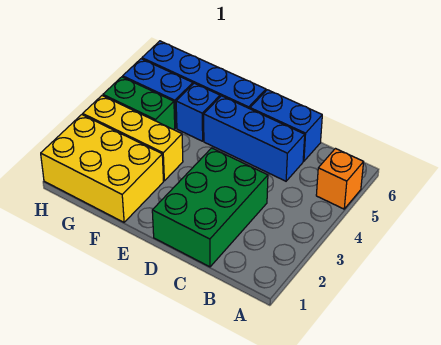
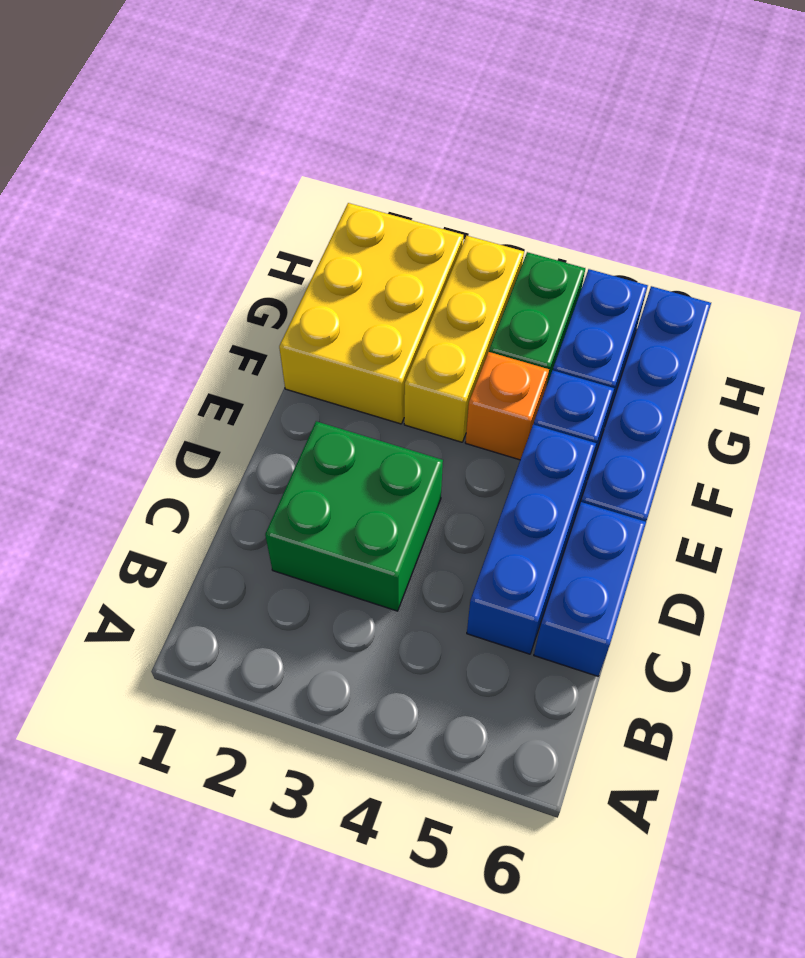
orange brick A5 level 1 -> orange brick F4 level 1
green brick C1:D3 level 1 -> green brick C2:D3 level 1

